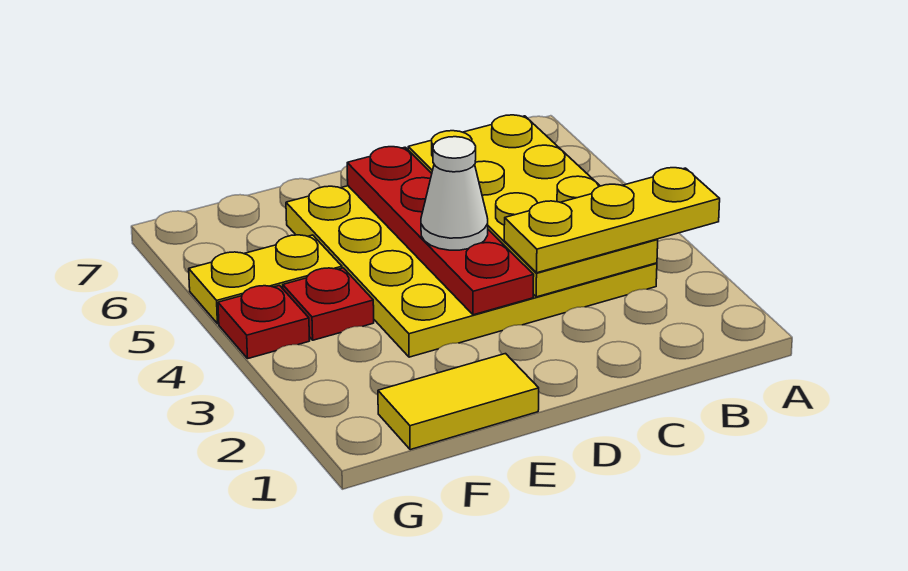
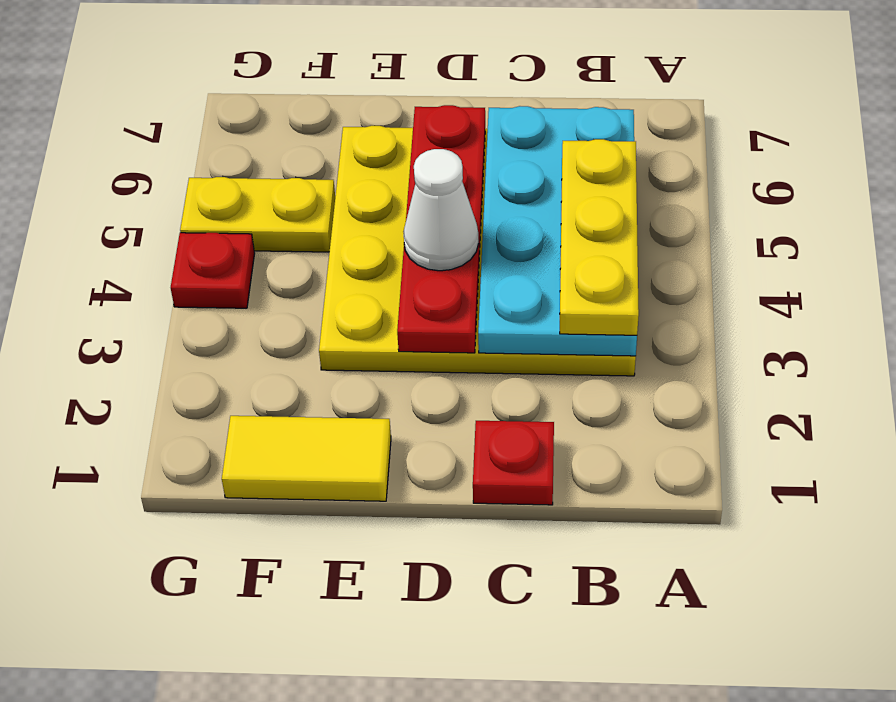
yellow plate A3:C3 level 3 -> yellow plate B3:B5 level 3
yellow plate B3:C6 level 2 -> cyan plate B3:C6 level 2
red plate F4 level 1 -> red plate C1 level 1

